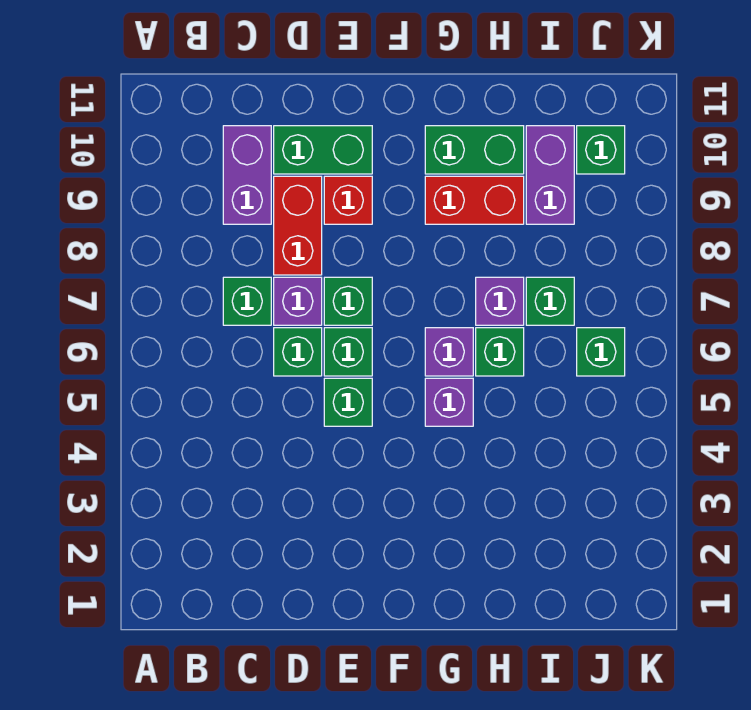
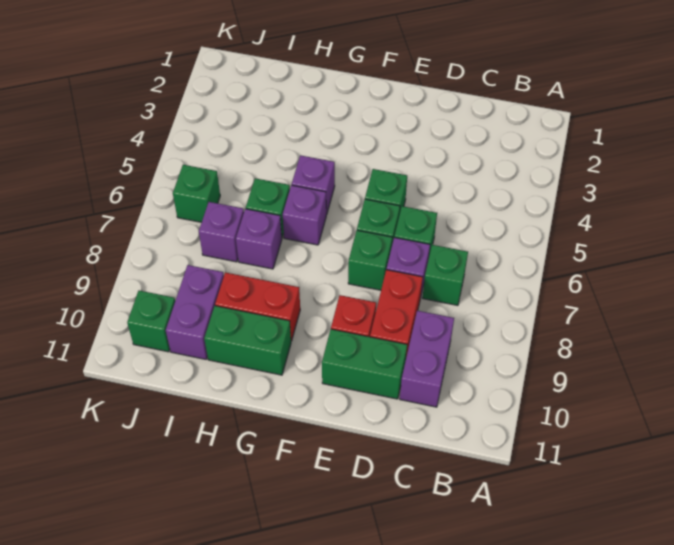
green brick I7 level 1 -> purple brick I7 level 1

